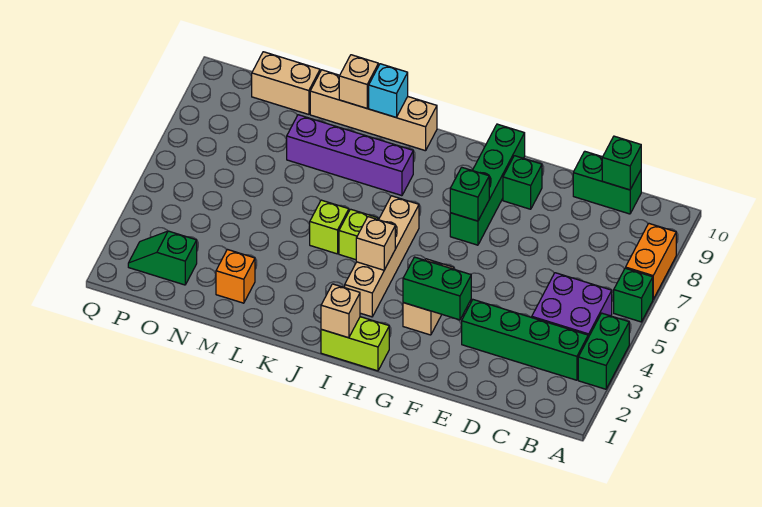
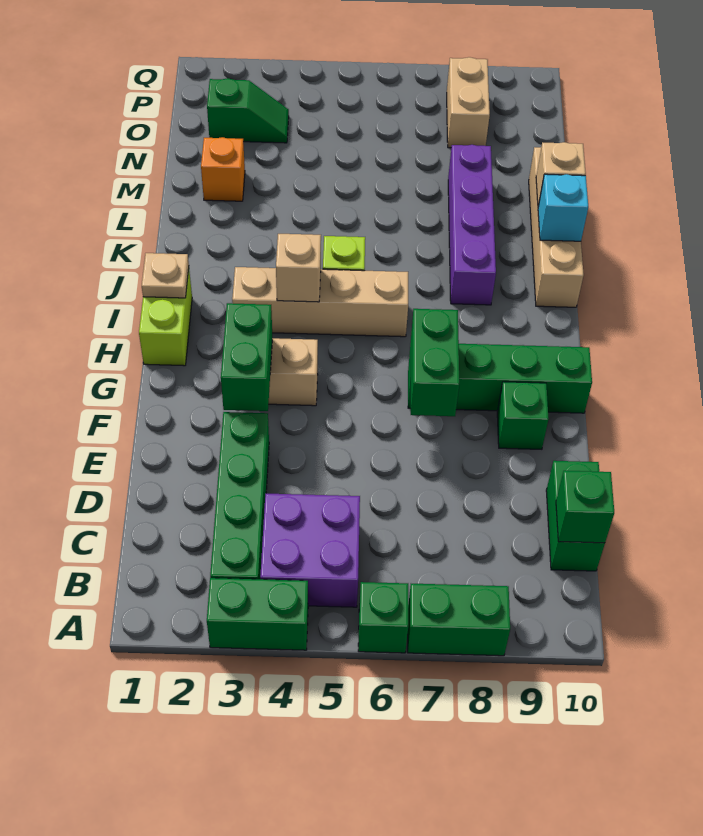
orange brick A7:A8 level 1 -> green brick A7:A8 level 1
green brick G7 level 2 -> green brick F7:G7 level 2
tan brick I1 level 2 -> tan plate I1 level 2
lime brick K5 level 1 -> none
tan brick N10:O10 level 1 -> tan brick O8:P8 level 1
green slope O2:P2 level 1 top O -> green slope O2:O3 level 1 top 2

